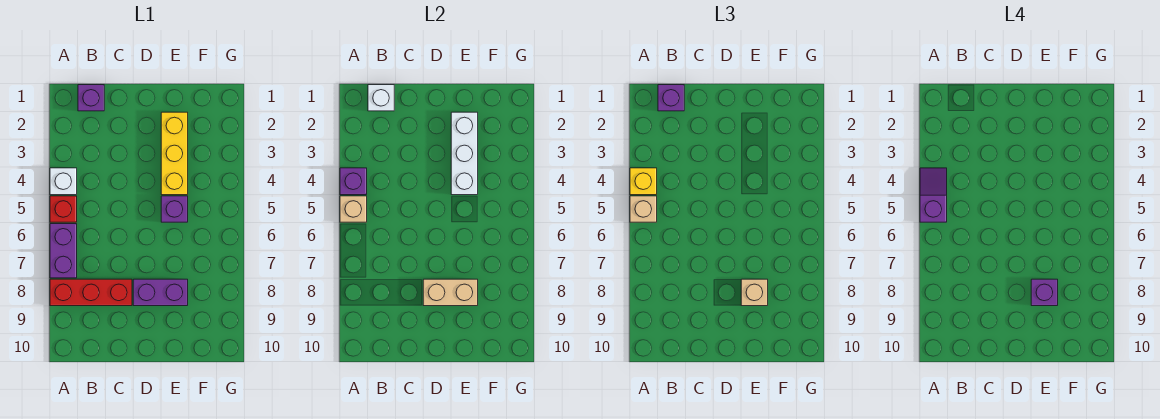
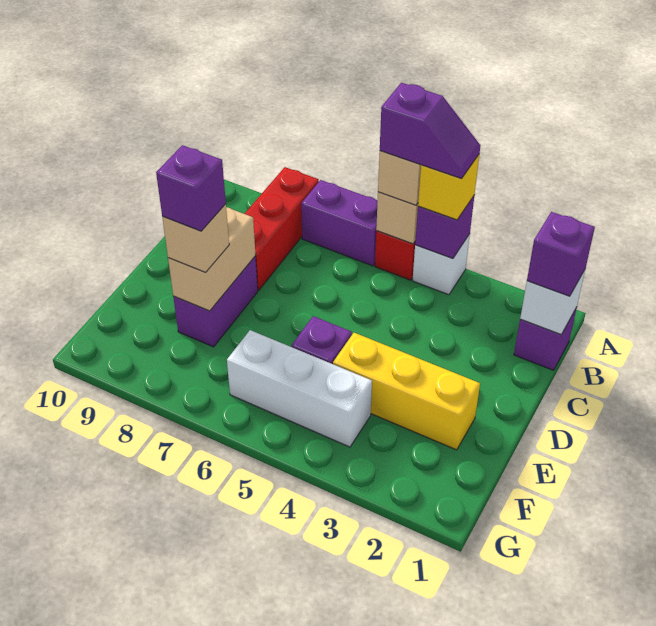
white brick E2:E4 level 2 -> white brick F4:F6 level 1

